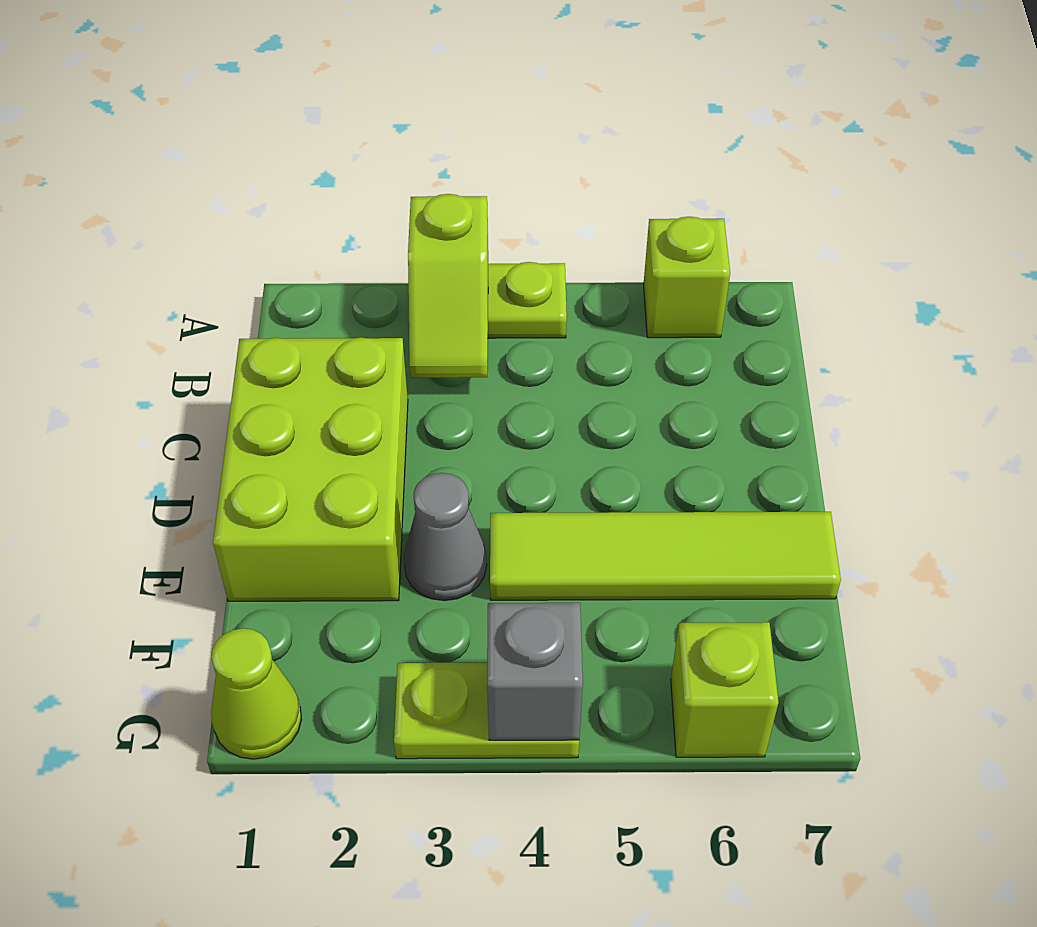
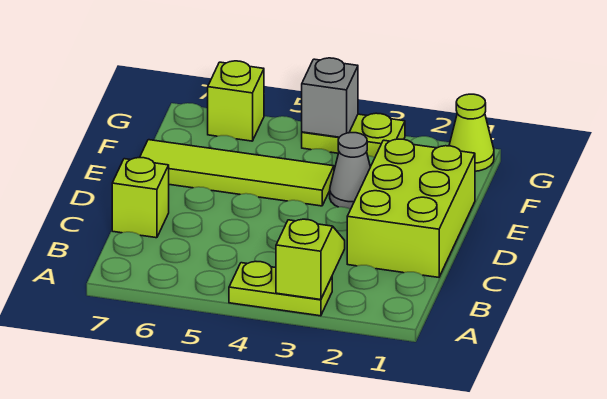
lime brick A6 level 1 -> lime brick C7 level 1

